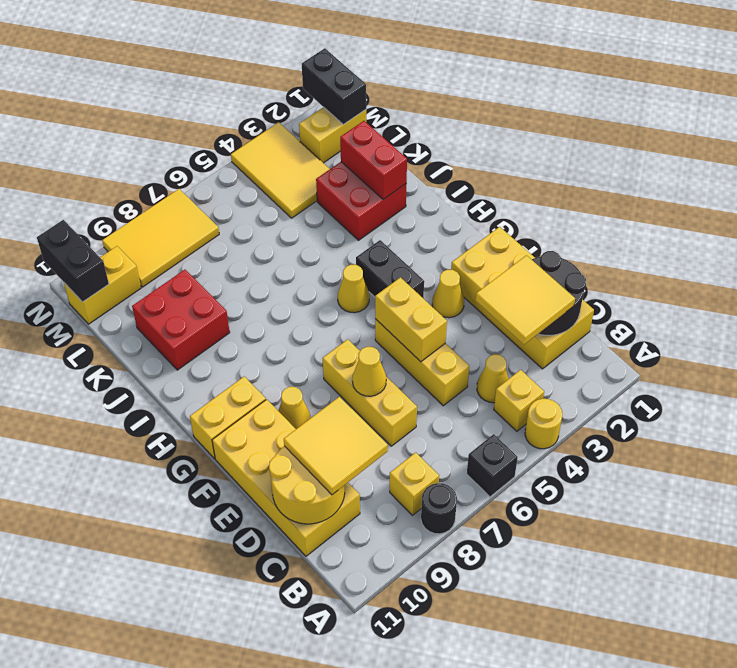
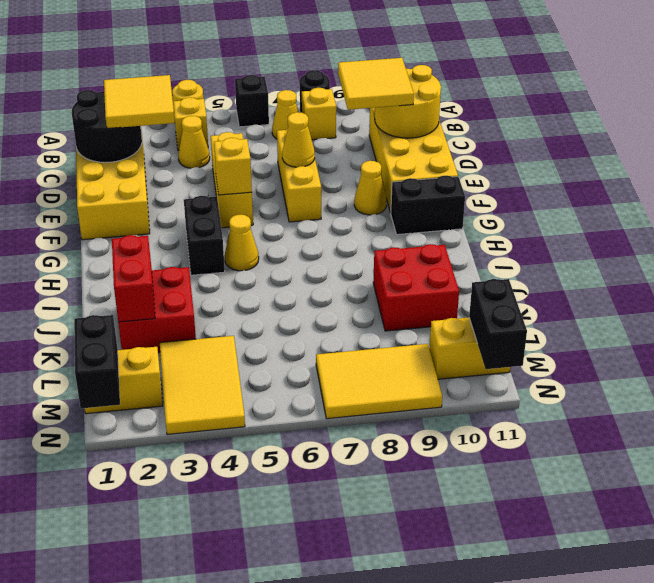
yellow brick E5:F5 level 2 -> yellow brick F5 level 2
yellow cone F3 level 1 -> yellow cone B7 level 1
yellow brick G10:G11 level 1 -> black brick G10:G11 level 1

